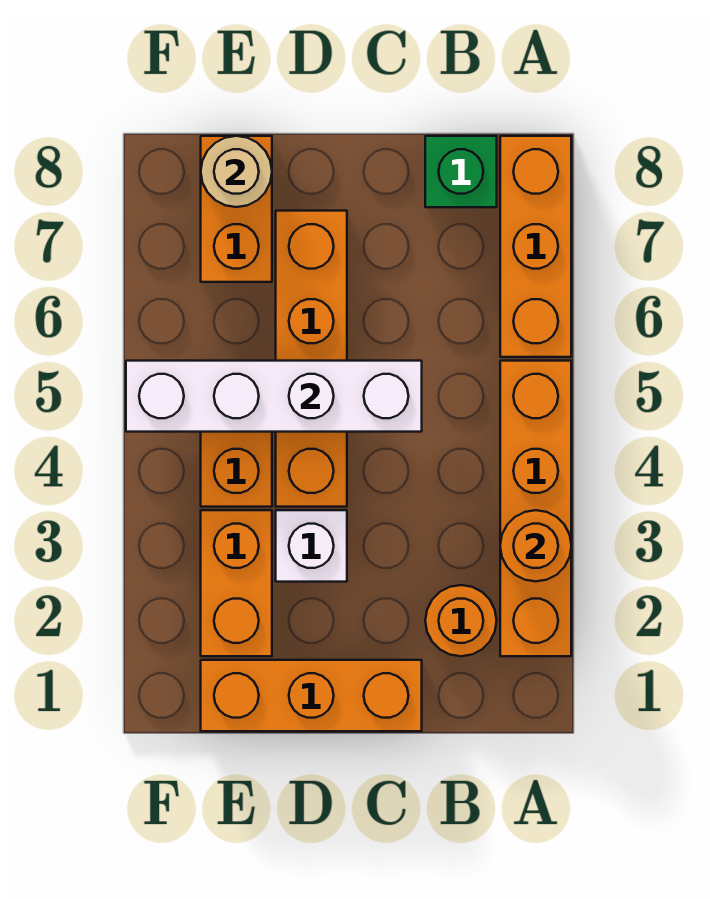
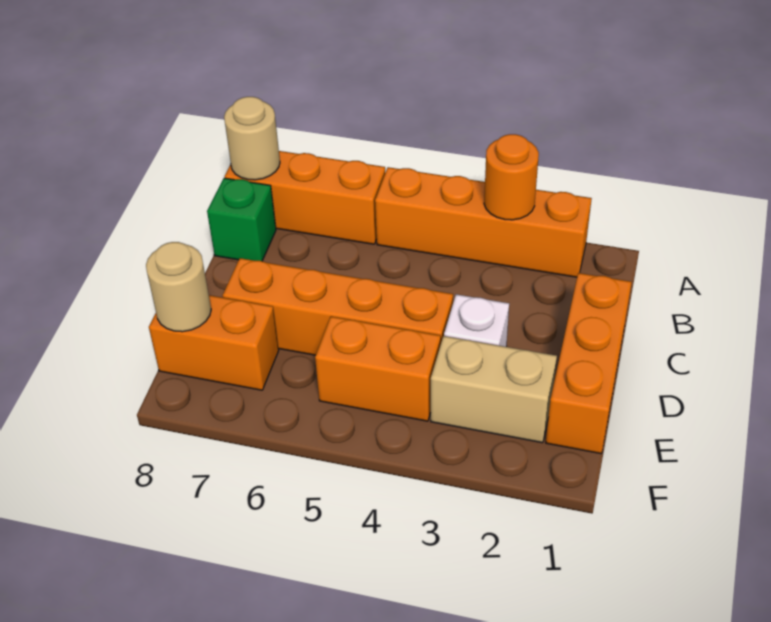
none -> tan round brick A8 level 2
orange round brick B2 level 1 -> none
white brick C5:F5 level 2 -> none
orange brick E2:E3 level 1 -> tan brick E2:E3 level 1

